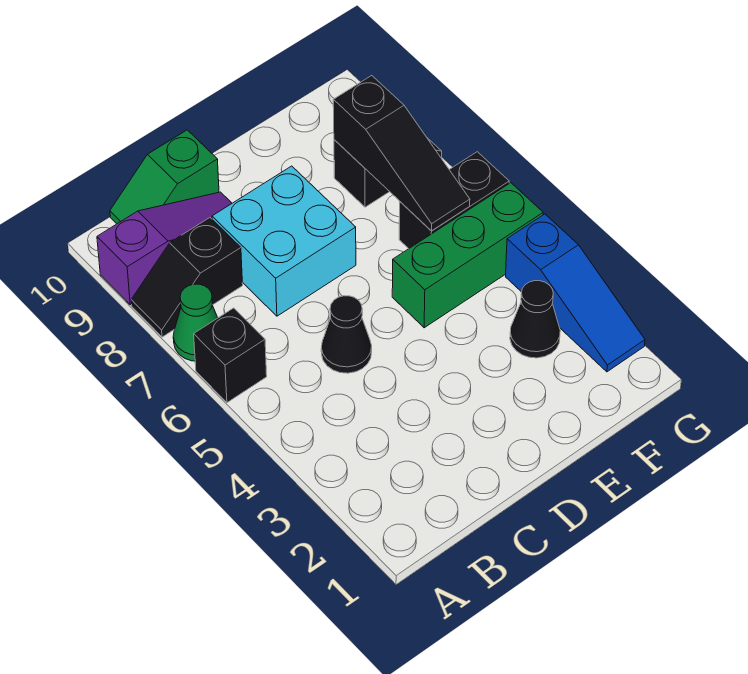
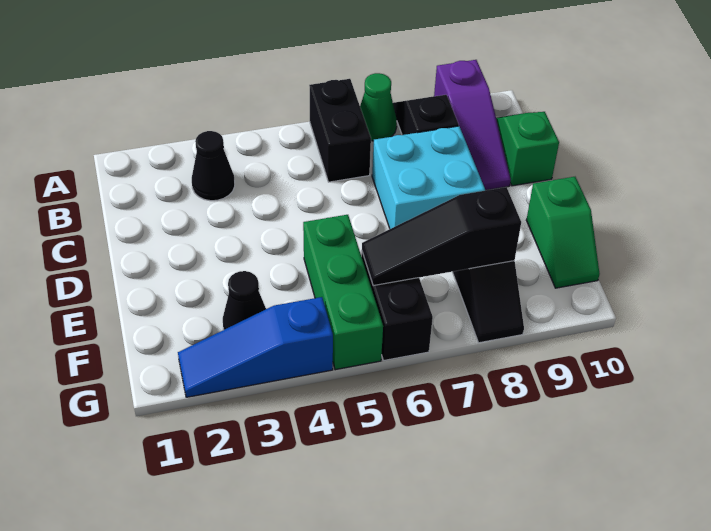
black brick A6 level 1 -> black brick A6:B6 level 1
black cone C5 level 1 -> black cone B3 level 1
none -> green slope E10:F10 level 1 top E

